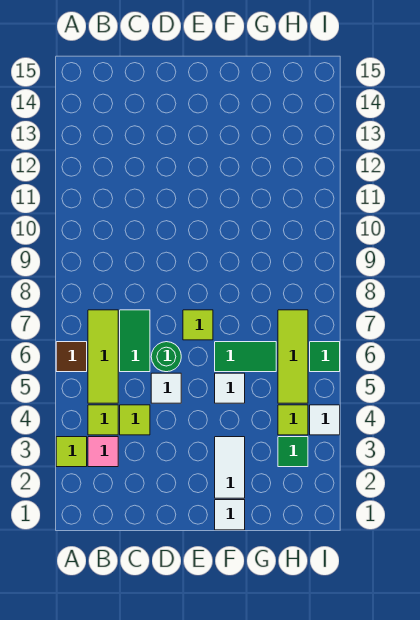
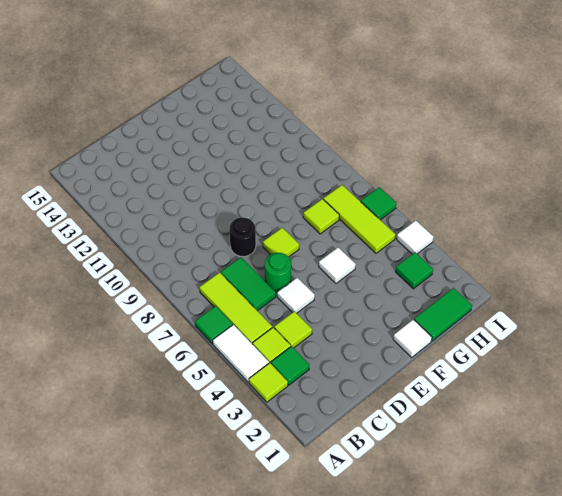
brown tile A6 level 1 -> green tile A6 level 1
pink tile B3 level 1 -> green tile B3 level 1
none -> black round brick D8 level 1
white tile F2:F3 level 1 -> white tile A4:A5 level 1
green tile F6:G6 level 1 -> green tile G1:H1 level 1
lime tile H4 level 1 -> lime tile G7 level 1

